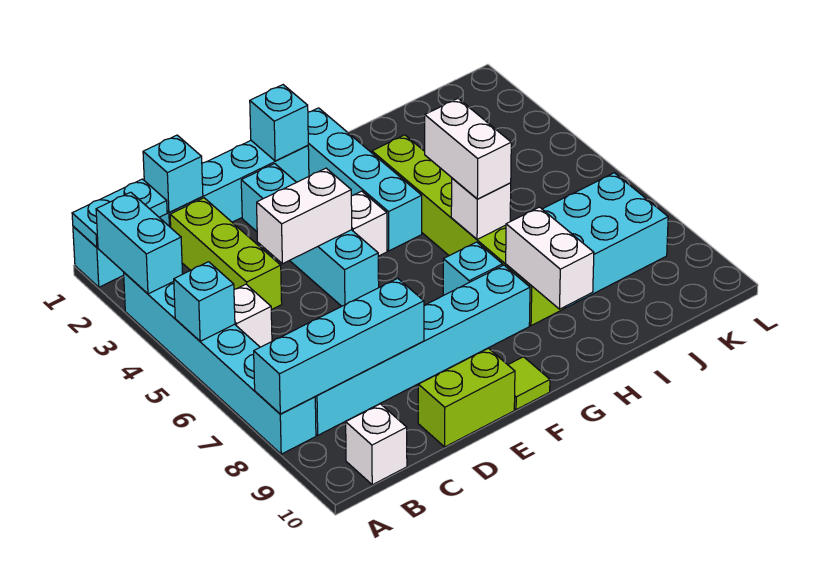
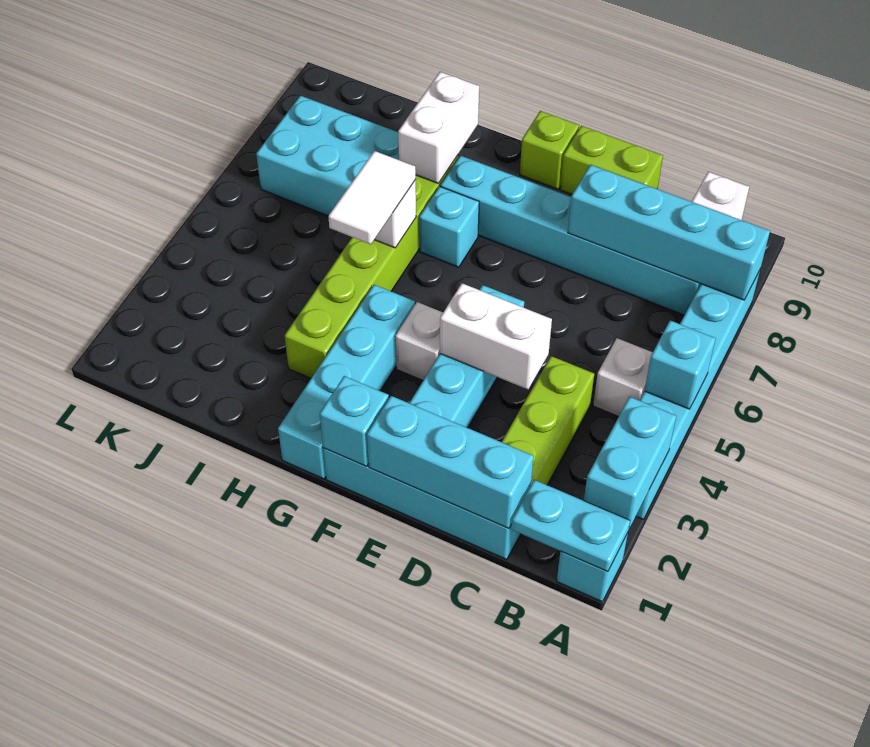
cyan brick C1 level 2 -> cyan brick C1:E1 level 2
lime tile F10 level 1 -> lime brick F10 level 1
white brick H5:H6 level 3 -> white tile H5:H6 level 3

